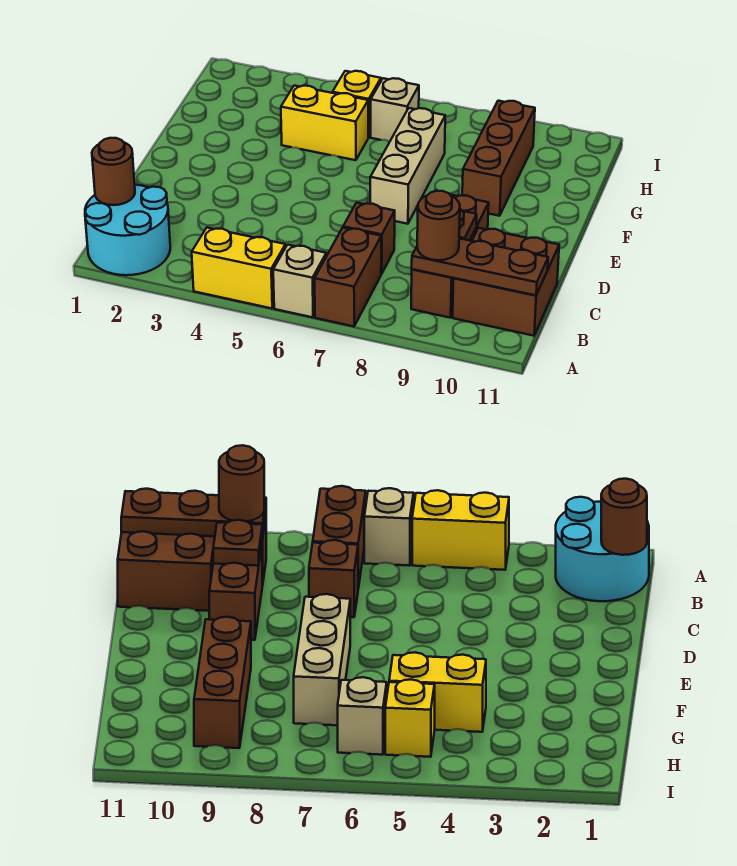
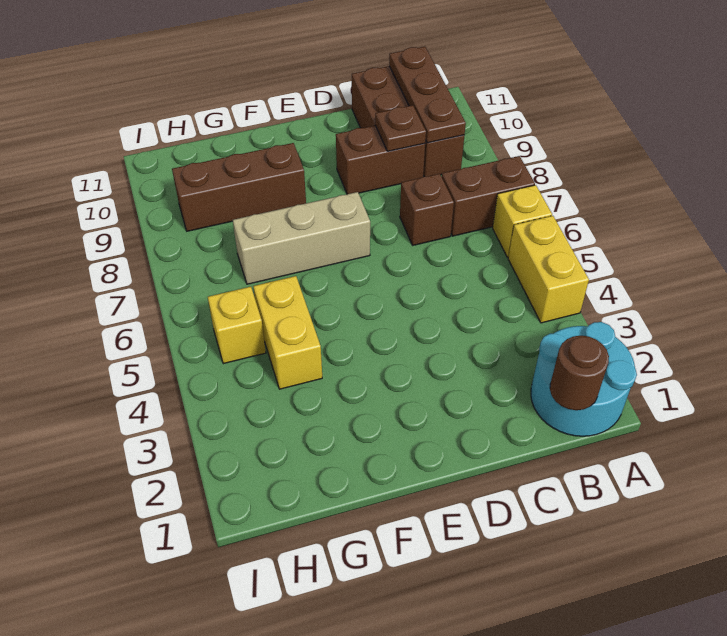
tan brick A6 level 1 -> yellow brick A6 level 1
brown round brick B9 level 3 -> none
tan brick H6 level 1 -> none

